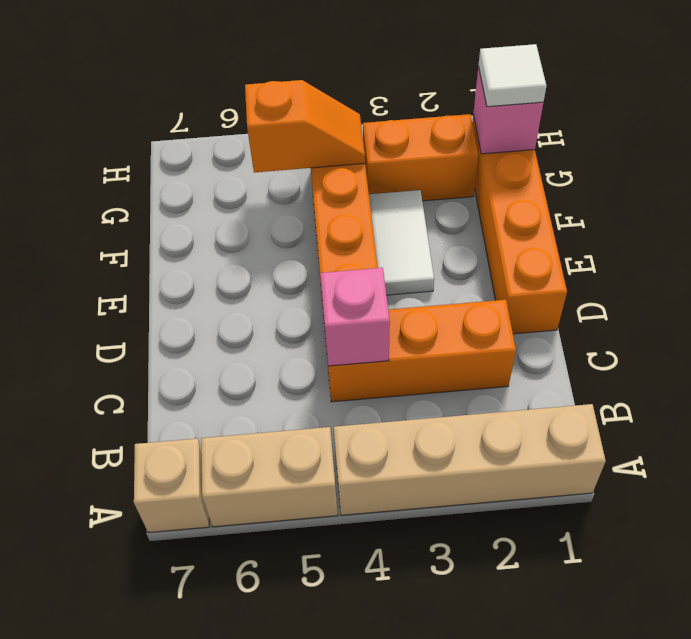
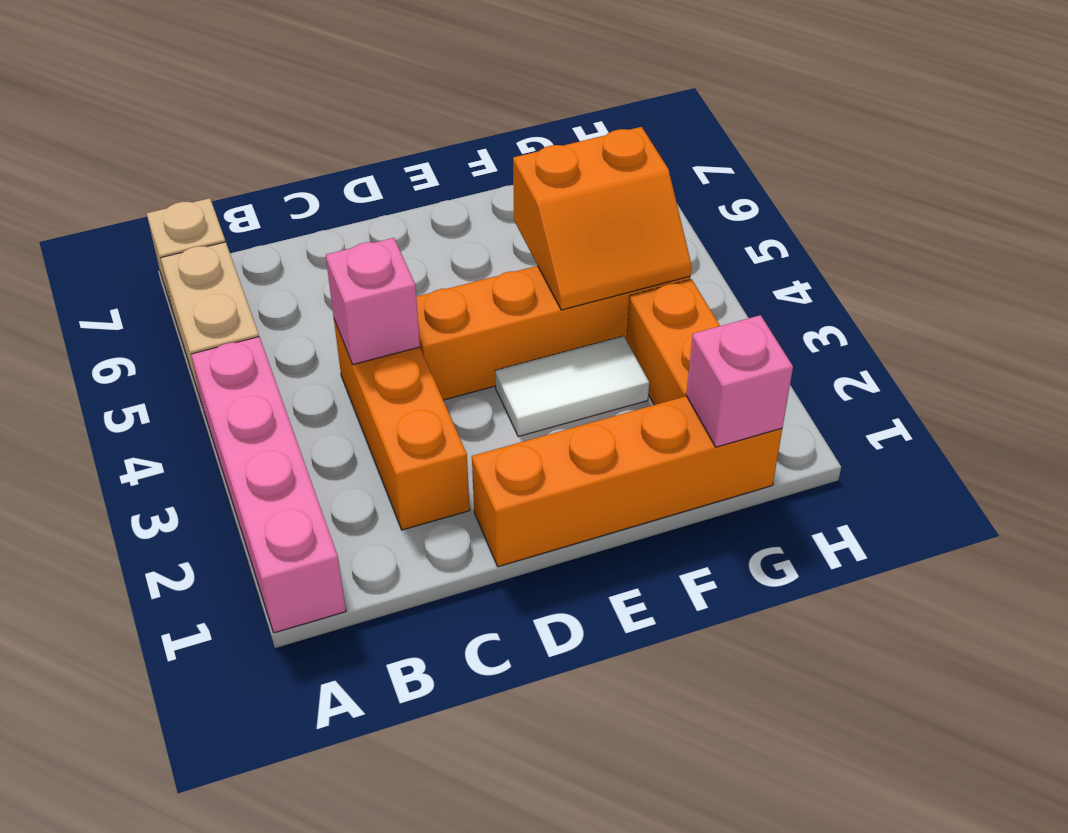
tan brick A1:A4 level 1 -> pink brick A1:A4 level 1
white tile G1 level 3 -> none
orange slope G4:G5 level 2 top 5 -> orange slope F4:G5 level 2 top 5

